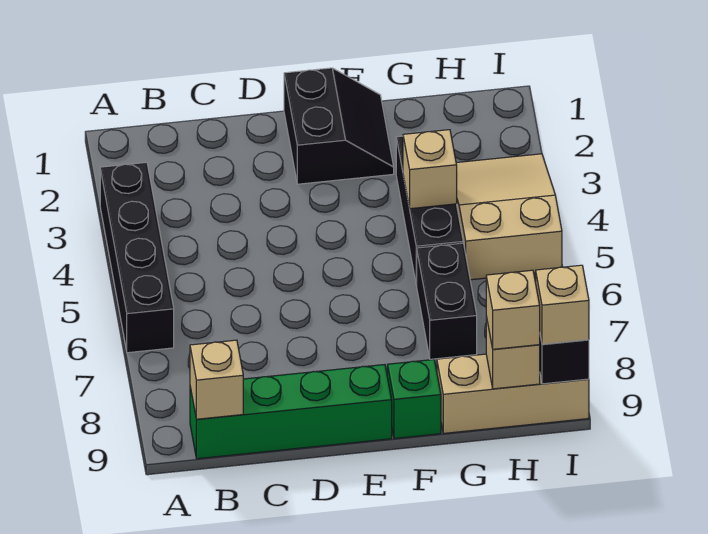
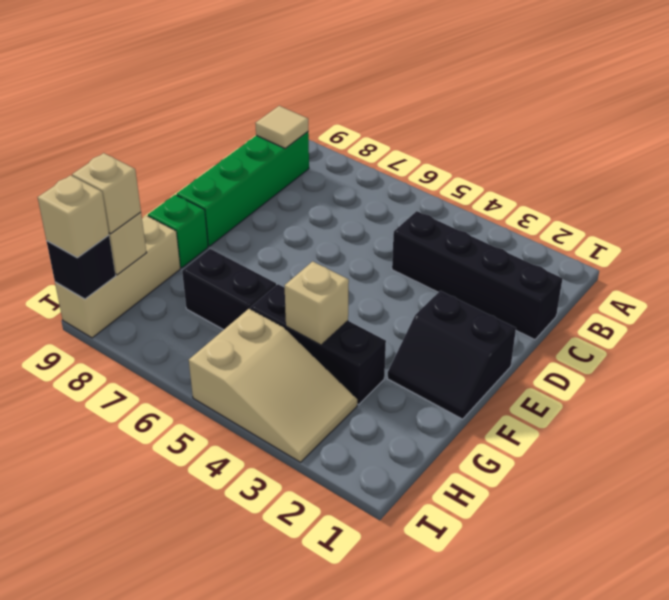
black brick A3:A6 level 1 -> black brick C1:C4 level 1
tan brick B9 level 2 -> tan tile B9 level 2

